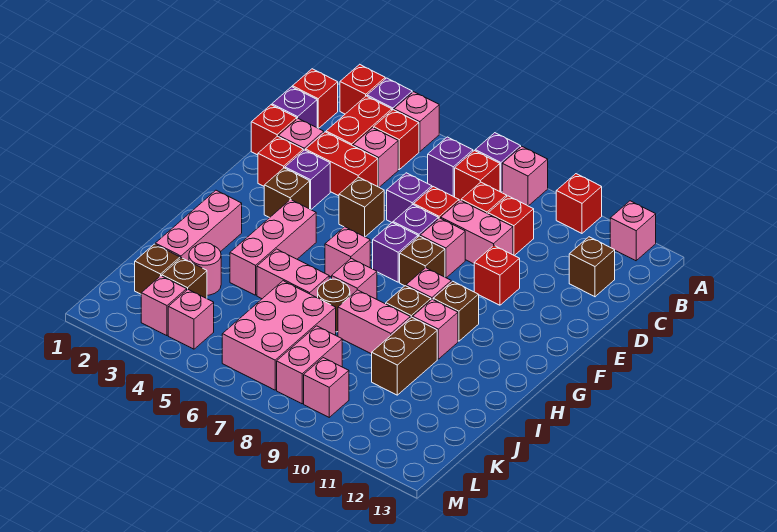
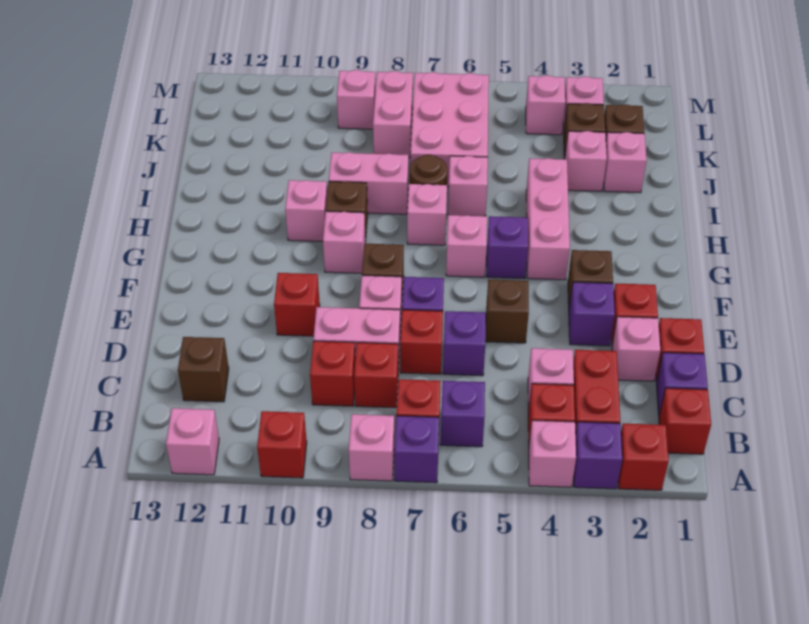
red brick D3:D4 level 1 -> none
purple brick F7 level 1 -> purple brick G5 level 1
brown brick G10 level 1 -> none
pink brick H2:J2 level 1 -> pink brick J2 level 1
pink brick I5:I6 level 1 -> pink brick I6 level 1
brown brick I10:J10 level 1 -> none
pink round brick J3 level 1 -> pink brick J3 level 1

